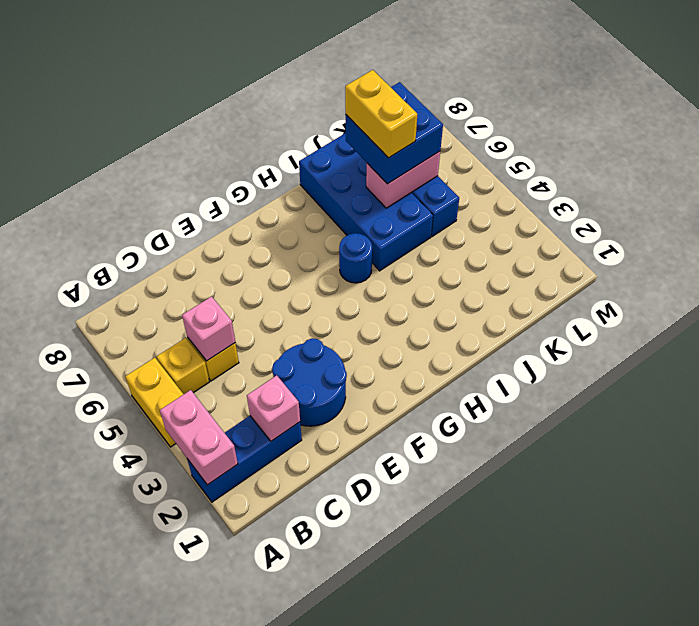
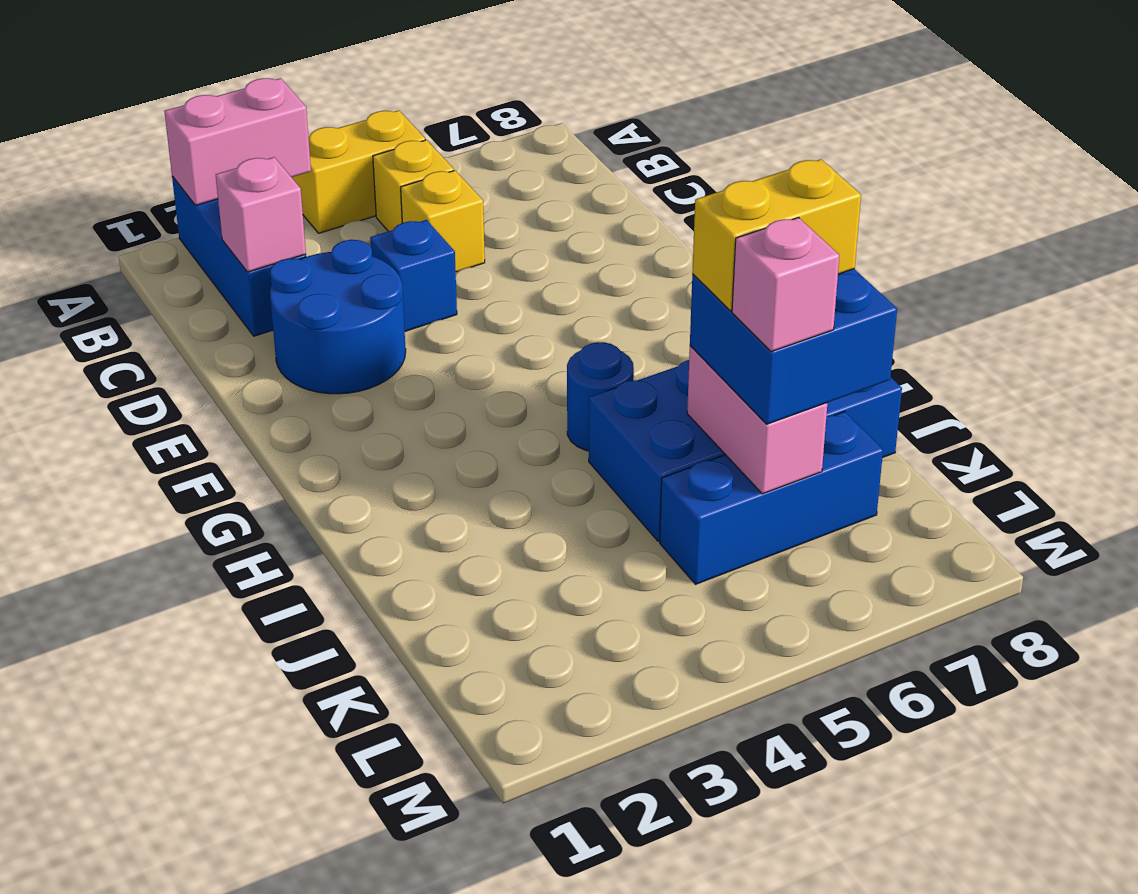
pink brick C5 level 2 -> pink brick K6 level 4
none -> blue brick D4 level 1

